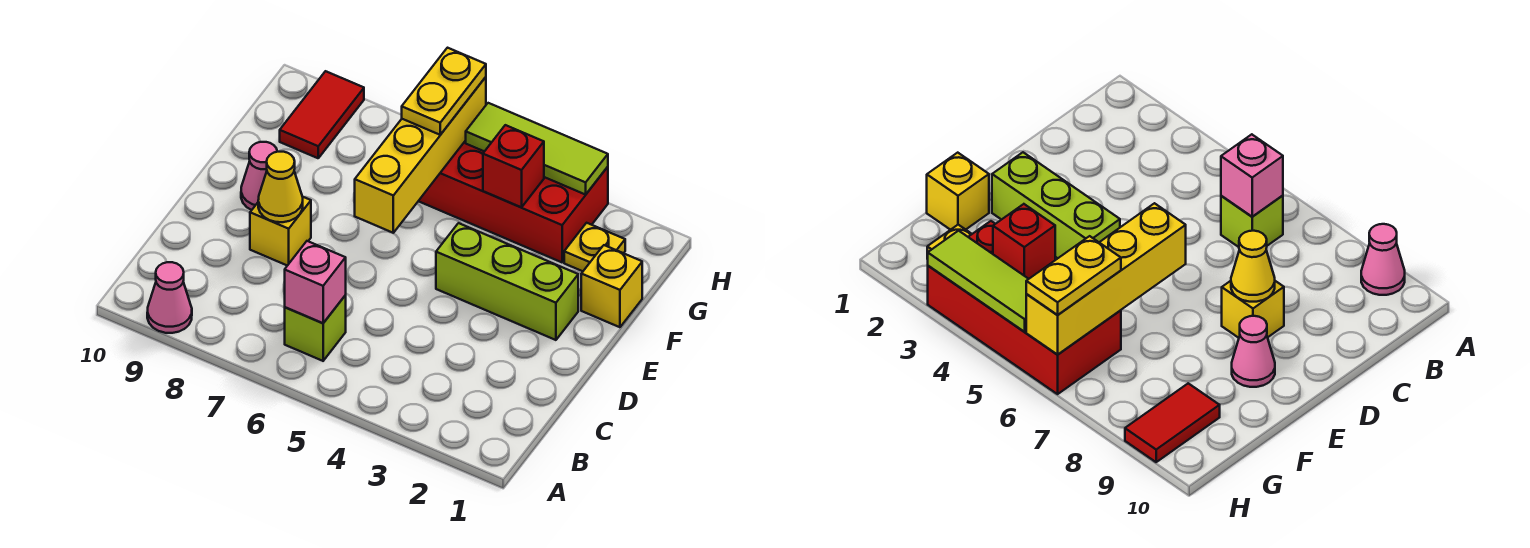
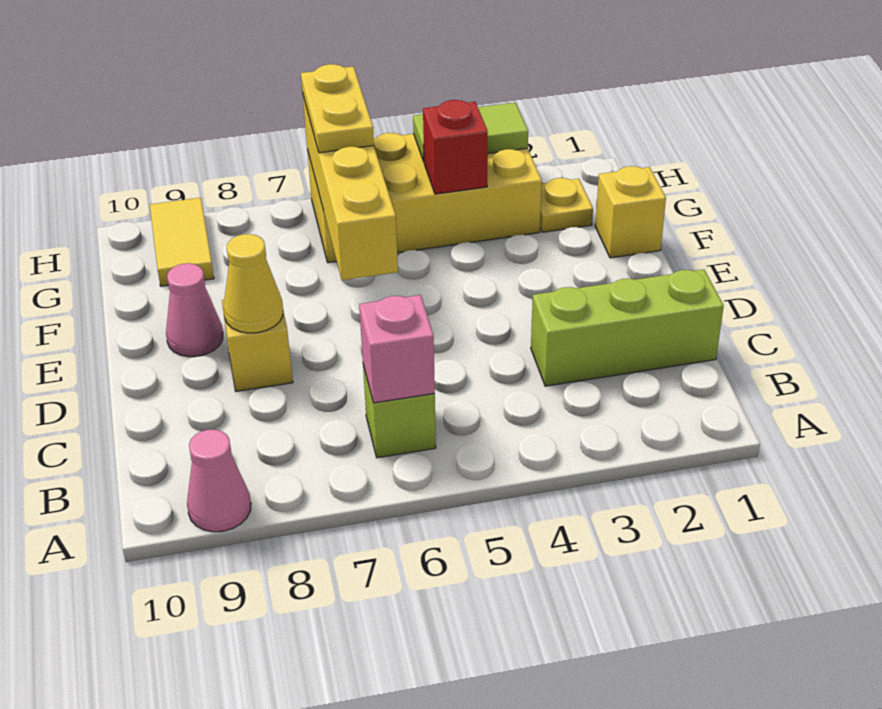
lime brick E2:E4 level 1 -> lime brick C1:C3 level 1
red brick G3:H6 level 1 -> yellow brick G3:H6 level 1
red tile G9:H9 level 1 -> yellow tile G9:H9 level 1
lime tile H3:H5 level 2 -> lime tile H3:H4 level 2

